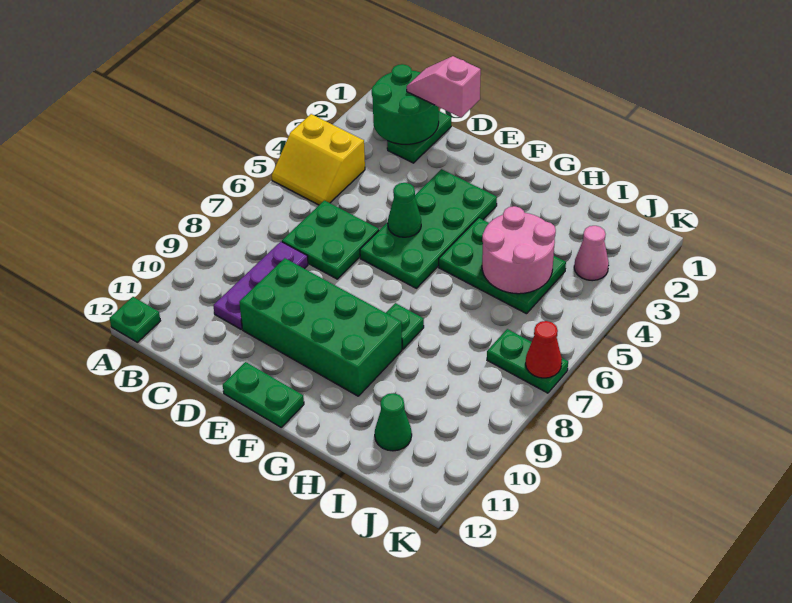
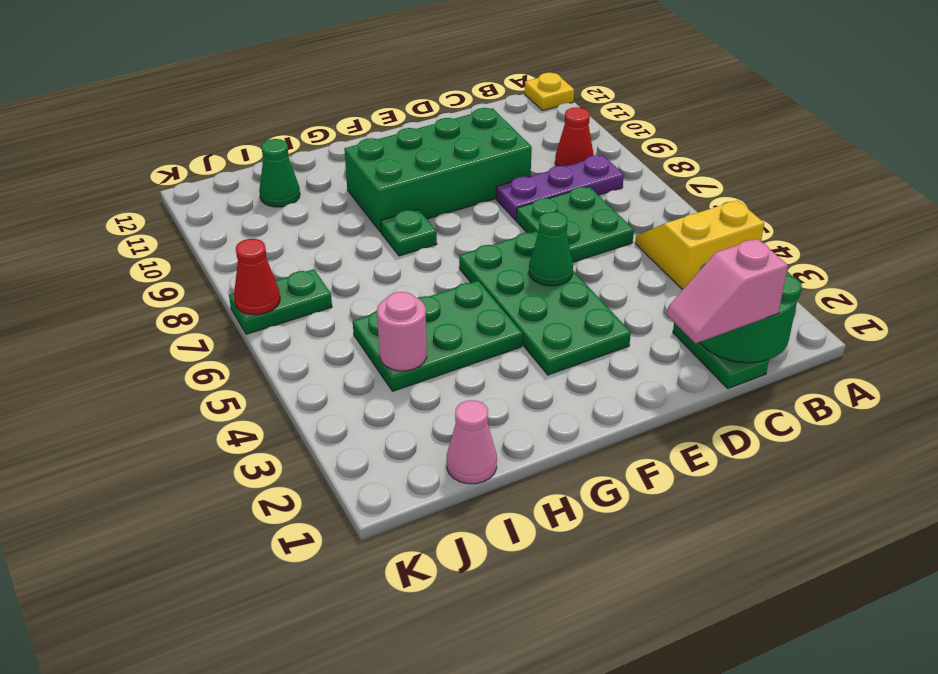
green plate A12 level 1 -> yellow plate A12 level 1
none -> red cone B9 level 1
pink slope C1:D1 level 3 top D -> pink slope C1:D1 level 3 top C
purple plate C8:C10 level 1 -> purple plate B8:D8 level 1
green plate E12:F12 level 1 -> none
pink round brick H4:I5 level 2 -> pink round brick I4 level 2
pink cone J3 level 1 -> pink cone I1 level 1

